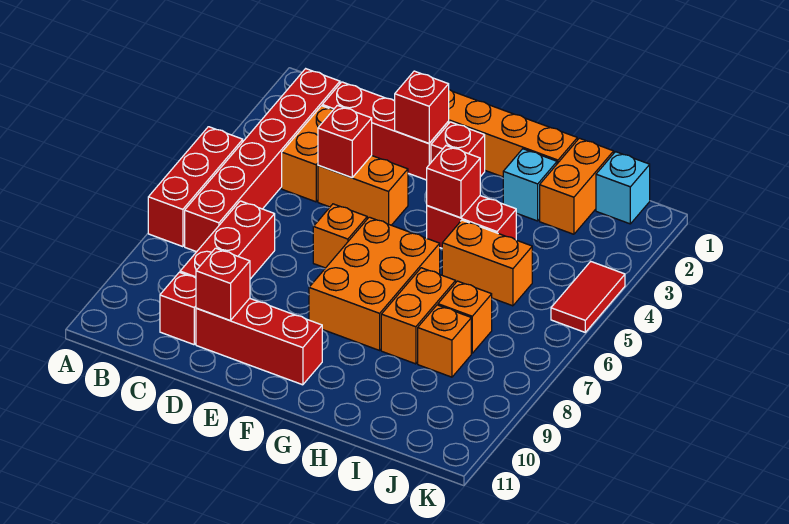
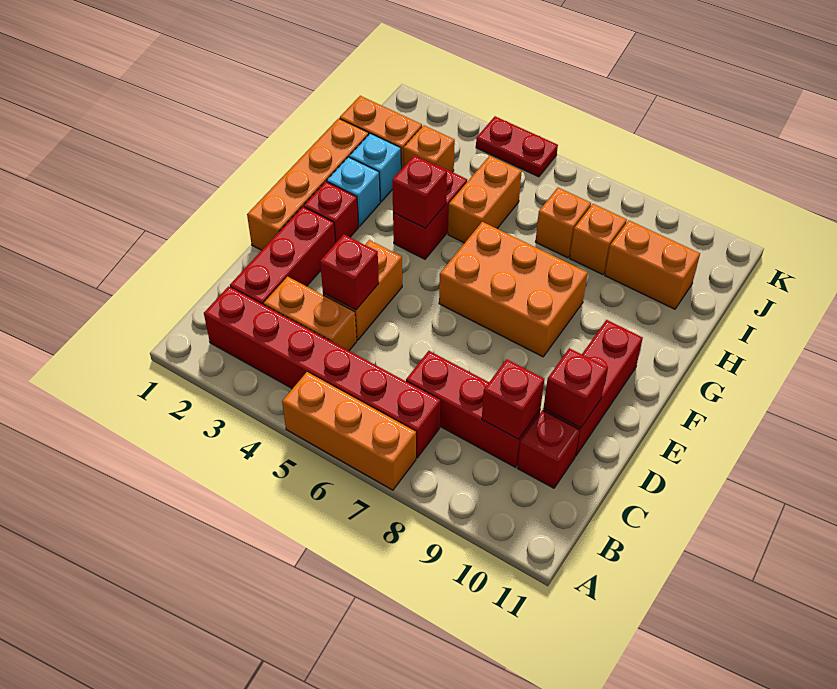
red brick A5:A7 level 1 -> orange brick A5:A7 level 1
red brick E2 level 2 -> red brick C9 level 2
orange brick E6 level 1 -> orange brick I3 level 1
orange brick H7:H8 level 1 -> orange brick I9:I10 level 1
cyan brick J1 level 1 -> cyan brick G2 level 1
red tile K4:K5 level 1 -> red plate K4:K5 level 1

